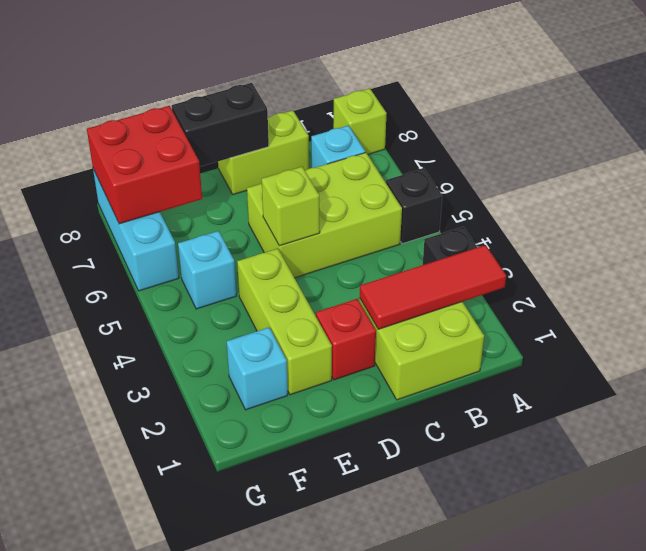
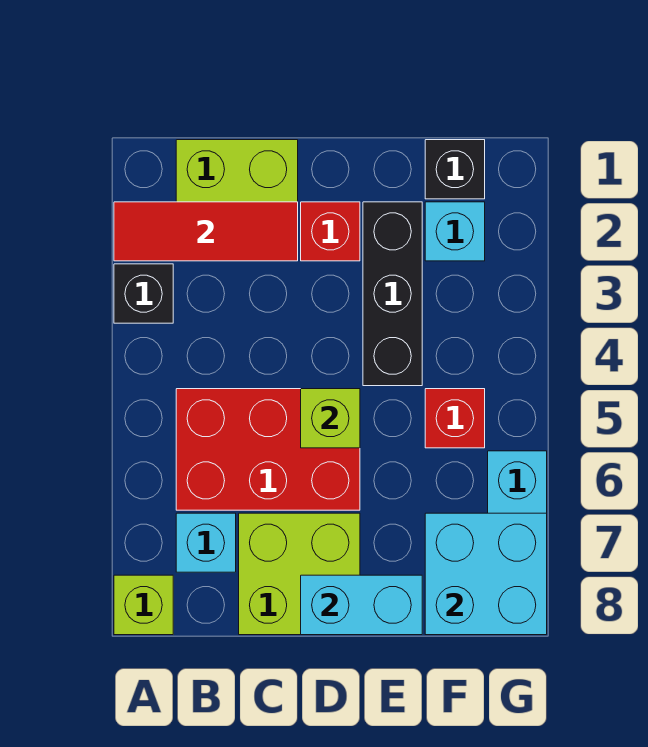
black brick A5 level 1 -> black brick F1 level 1
lime brick B5:D6 level 1 -> red brick B5:D6 level 1
lime brick C8:D8 level 1 -> lime brick C7:D8 level 1
black brick D8:E8 level 2 -> cyan brick D8:E8 level 2
lime brick E2:E4 level 1 -> black brick E2:E4 level 1
cyan brick F5 level 1 -> red brick F5 level 1
red brick F7:G8 level 2 -> cyan brick F7:G8 level 2

